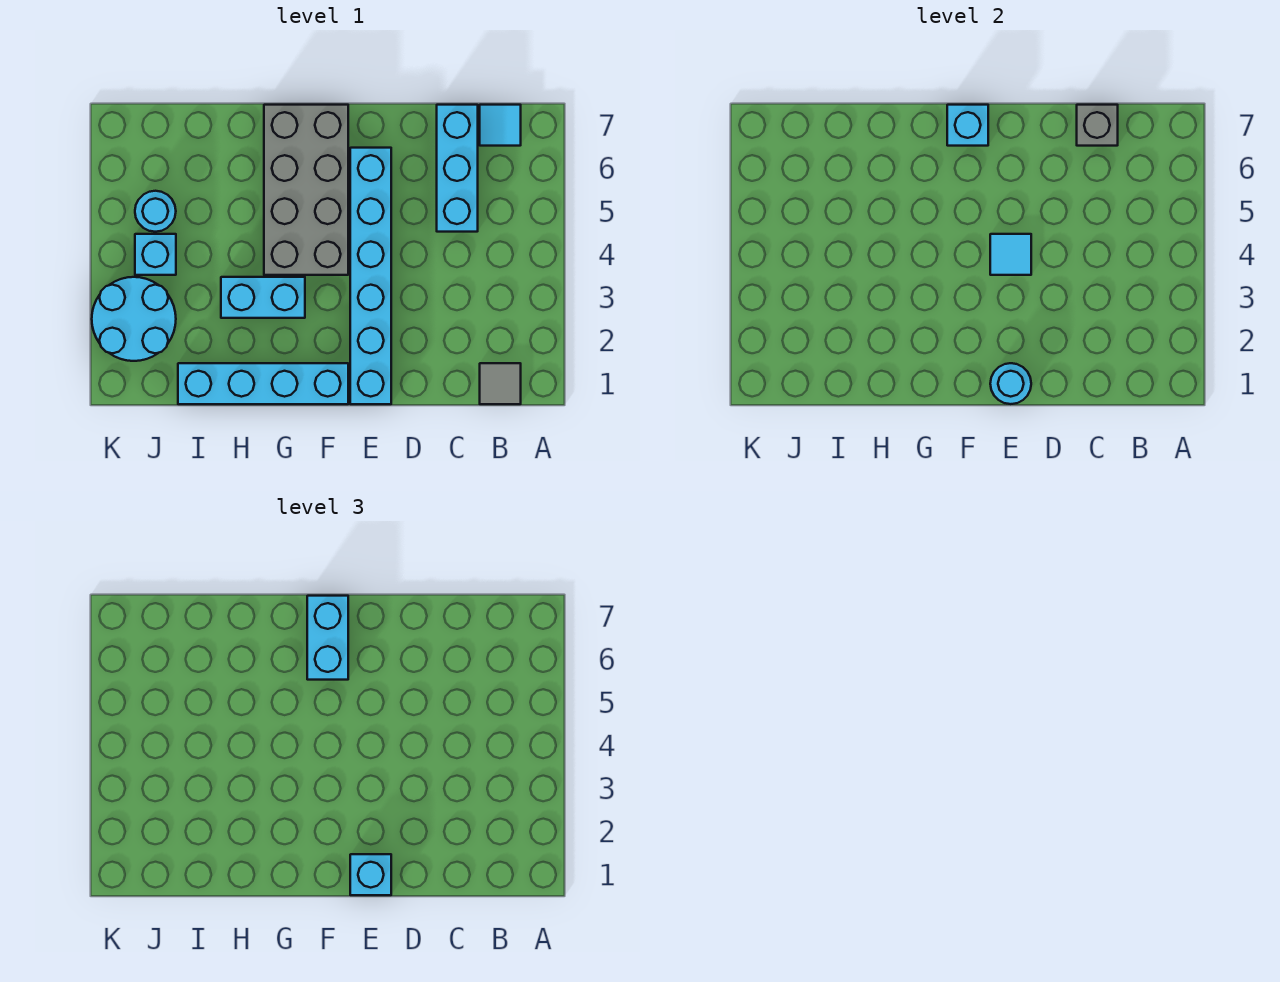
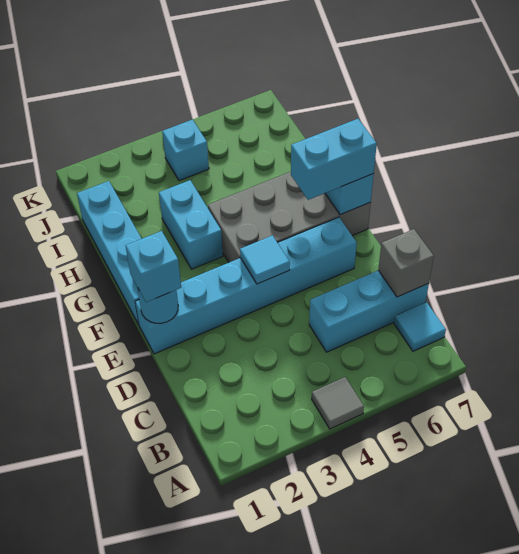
grey tile B1 level 1 -> grey tile A4 level 1
cyan round brick J2:K3 level 1 -> none
cyan round brick J5 level 1 -> none

